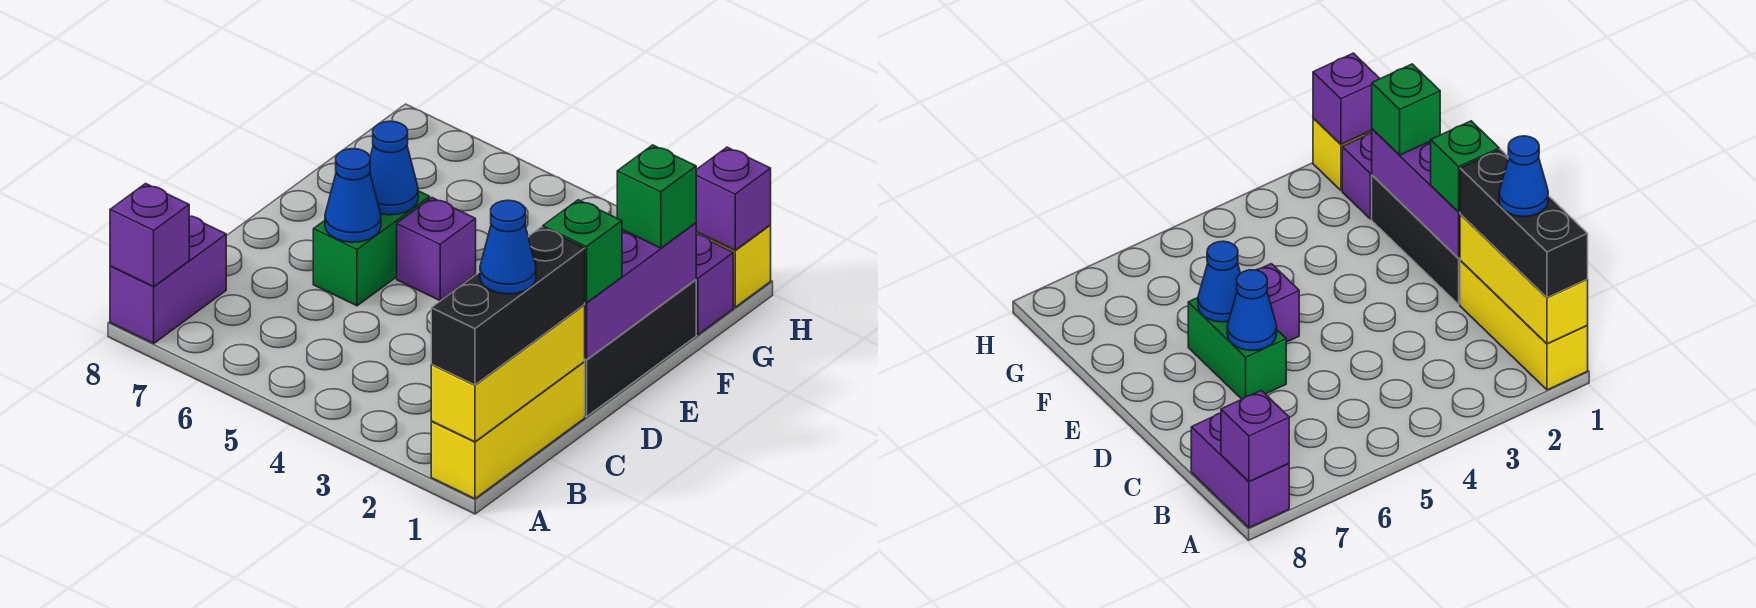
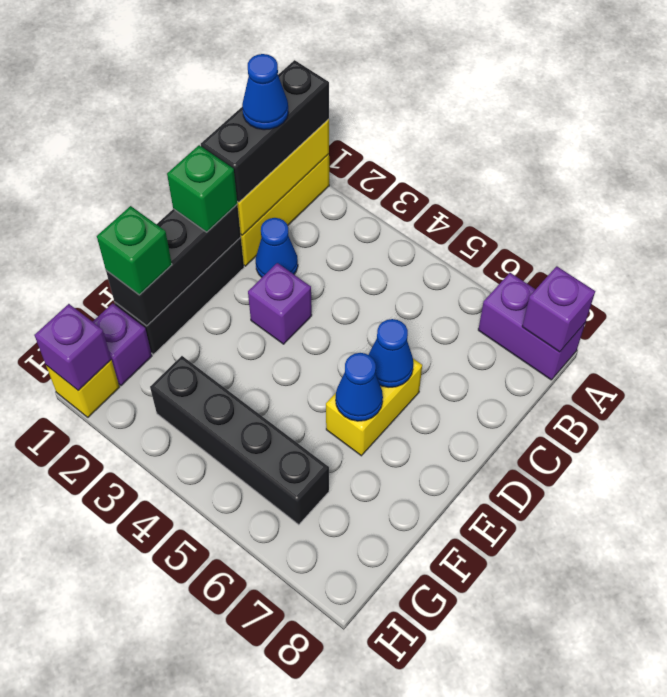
purple brick A8:B8 level 1 -> purple brick A7:A8 level 1
none -> blue cone C2 level 1
purple brick D1:F1 level 2 -> black brick D1:F1 level 2
green brick D6:E6 level 1 -> yellow brick D6:E6 level 1
purple brick E5 level 1 -> purple brick D3 level 1
none -> black brick G3:G6 level 1

